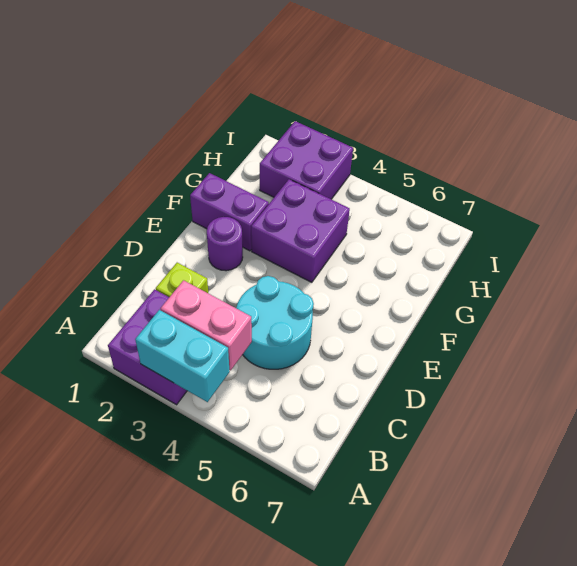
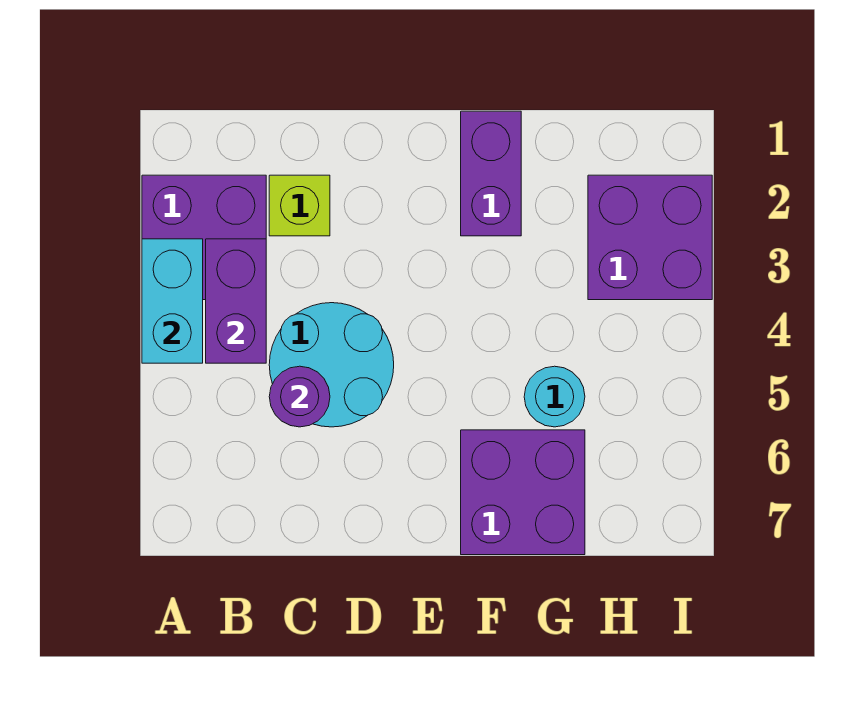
pink brick B3:B4 level 2 -> purple brick B3:B4 level 2
purple round brick E2 level 1 -> purple round brick C5 level 2
purple brick F3:G4 level 1 -> purple brick F6:G7 level 1
none -> cyan round brick G5 level 1

